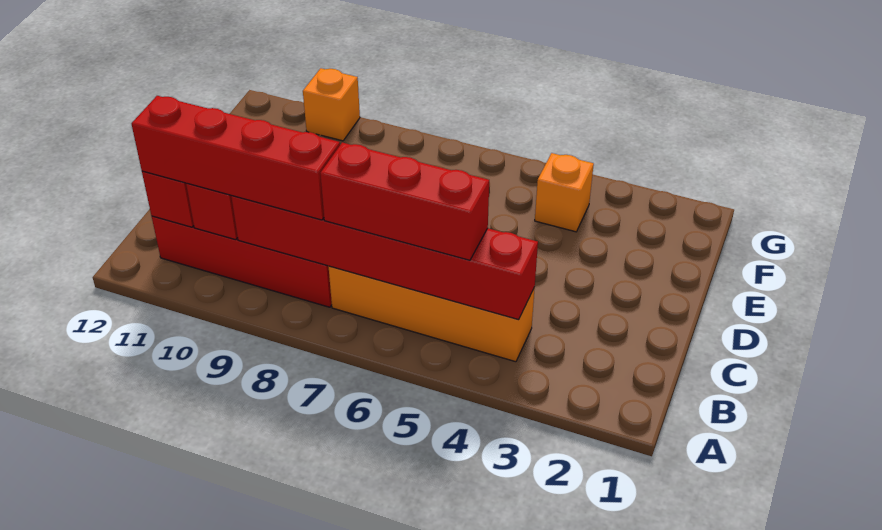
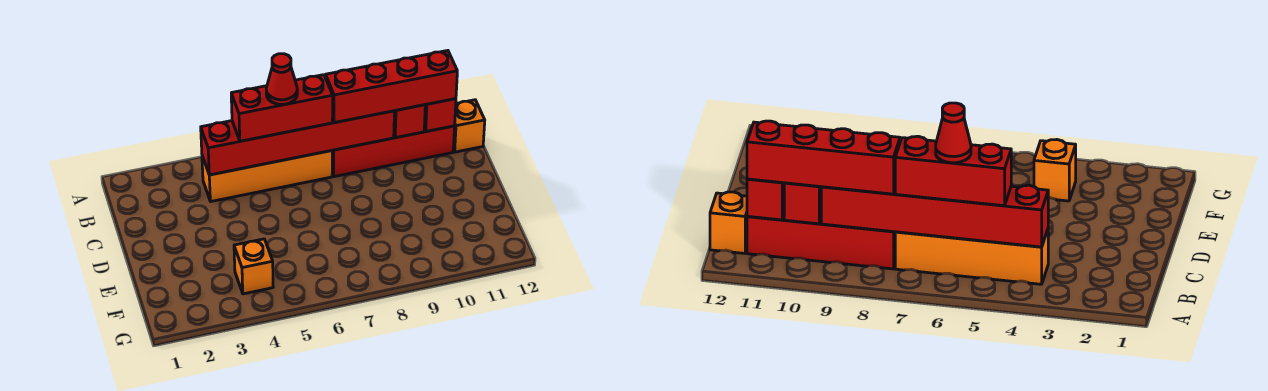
none -> red cone B6 level 4
orange brick G10 level 1 -> orange brick B12 level 1

